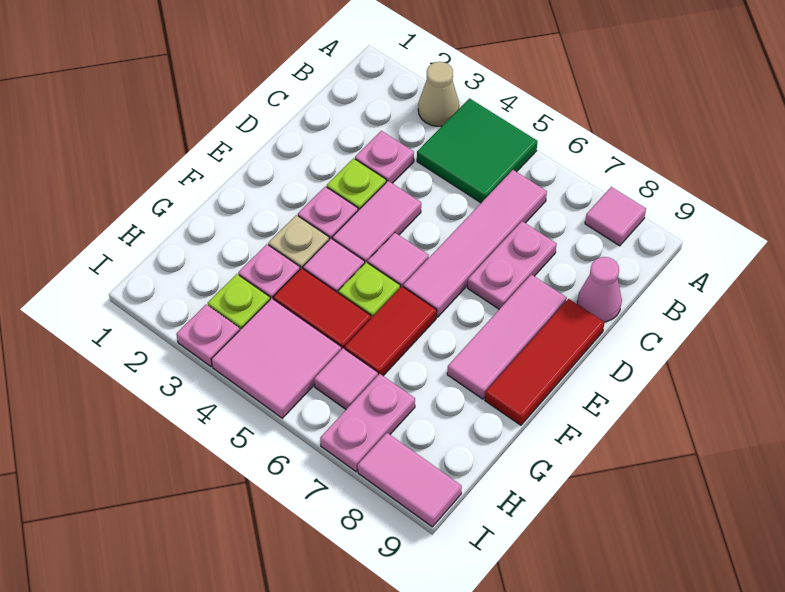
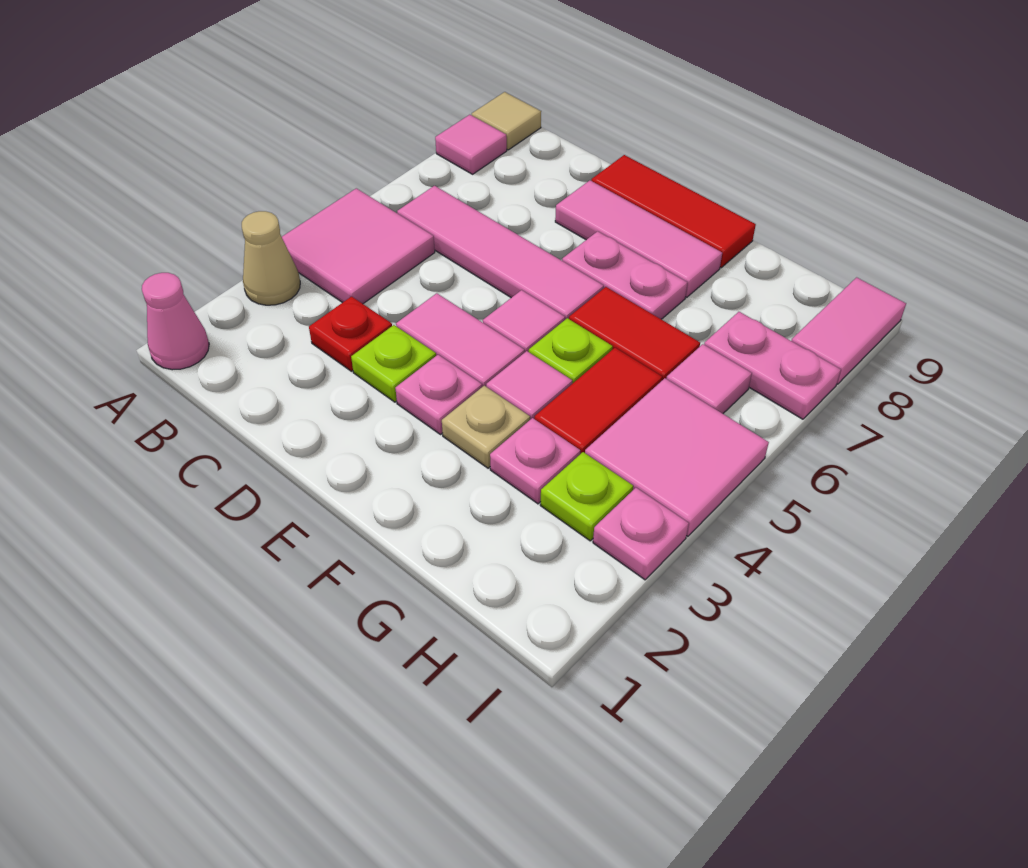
green tile A4:B5 level 1 -> pink tile A4:B5 level 1
none -> tan tile A9 level 1
pink plate C3 level 1 -> red plate C3 level 1
pink plate C7:D7 level 1 -> pink plate E7:F7 level 1
pink cone C9 level 1 -> pink cone A1 level 1

